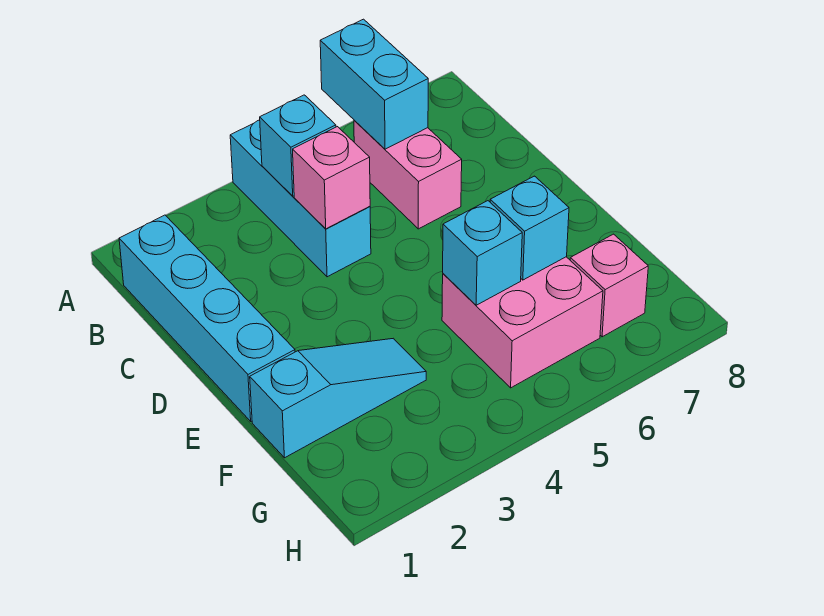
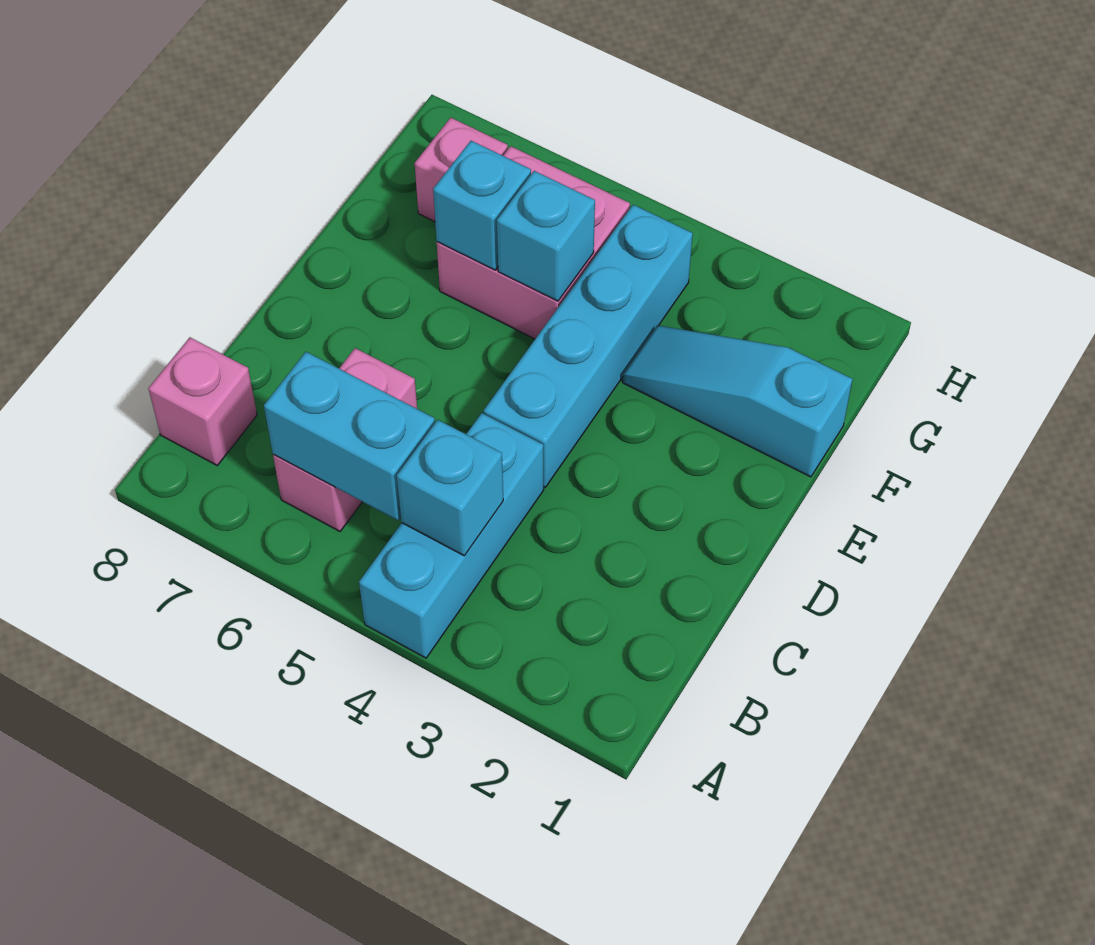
cyan brick A6:B6 level 2 -> cyan brick B5:B6 level 2
cyan brick B1:E1 level 1 -> cyan brick D4:G4 level 1
pink brick C4 level 2 -> pink brick B8 level 1

